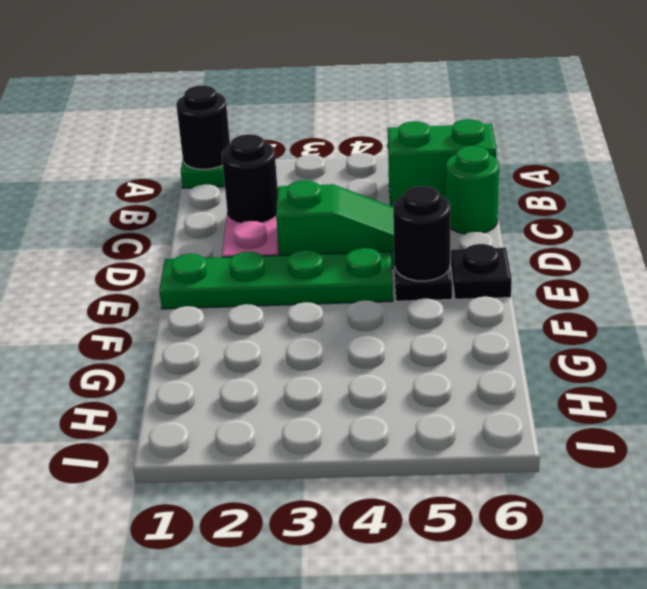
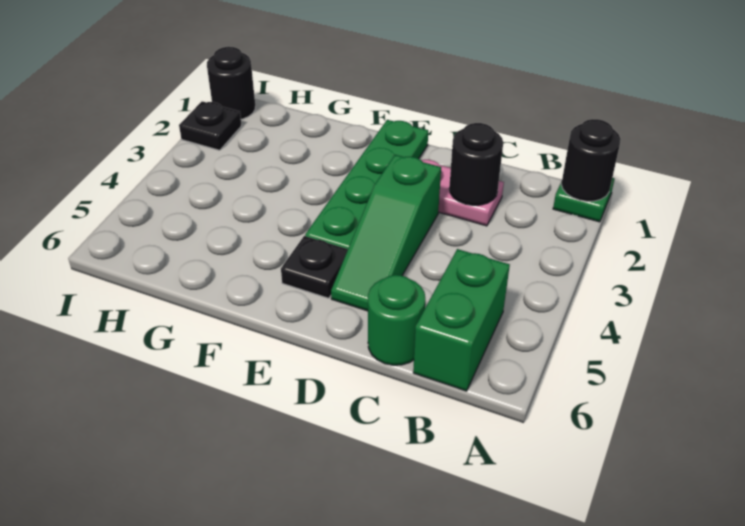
black round brick E5 level 2 -> black round brick I1 level 1
black plate E6 level 1 -> black plate I2 level 1

